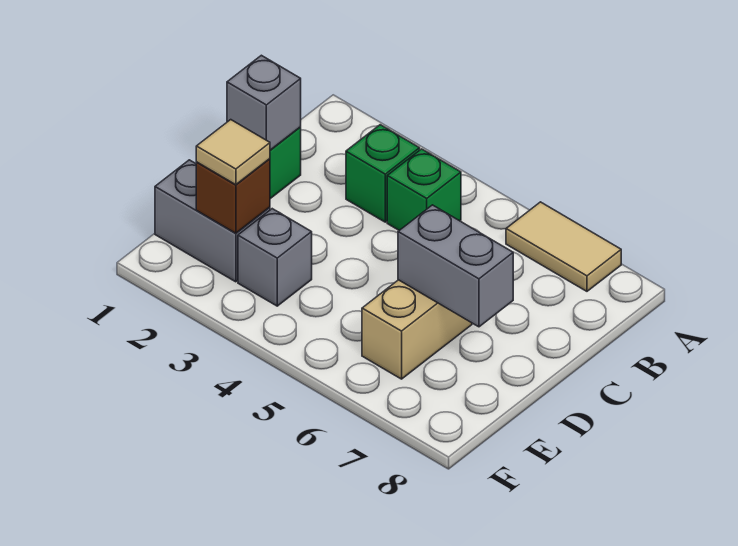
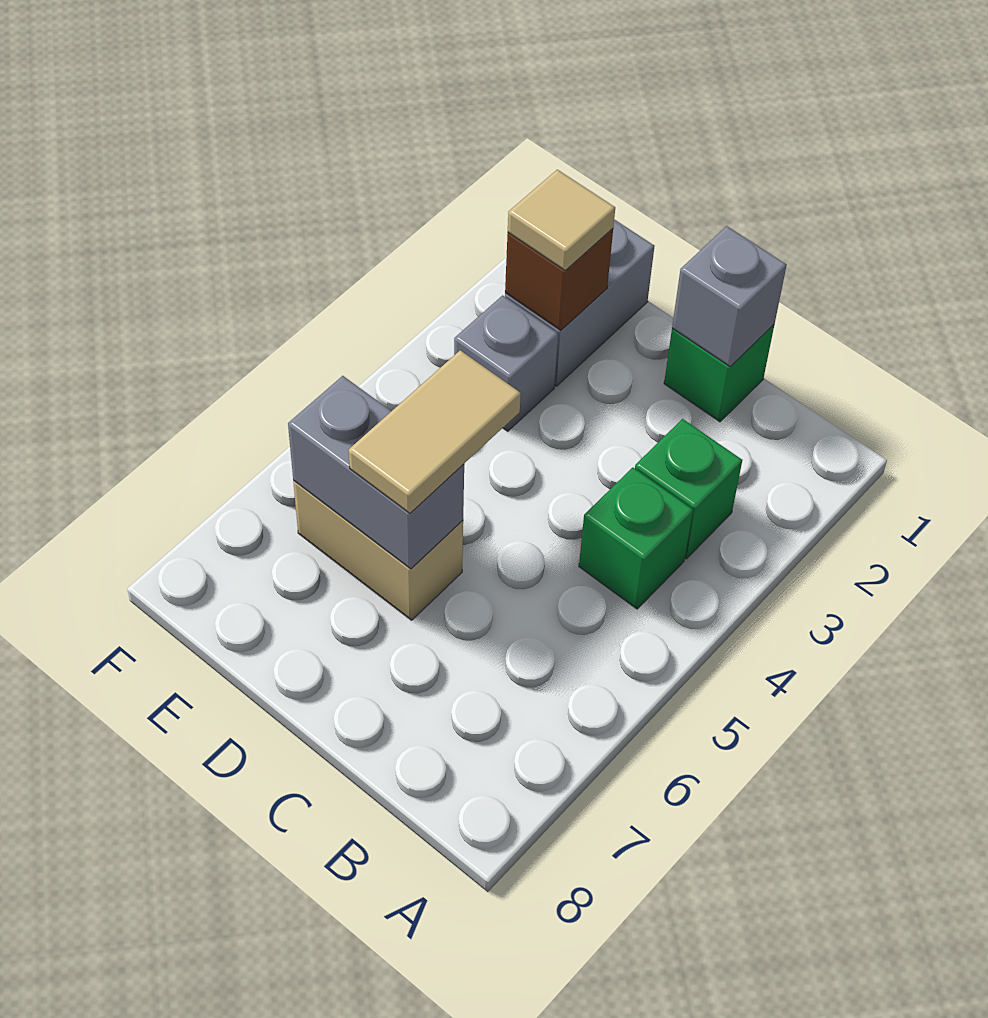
tan tile A6:A7 level 1 -> tan tile D5:D6 level 3
grey brick D6:D7 level 2 -> grey brick D6:E6 level 2

